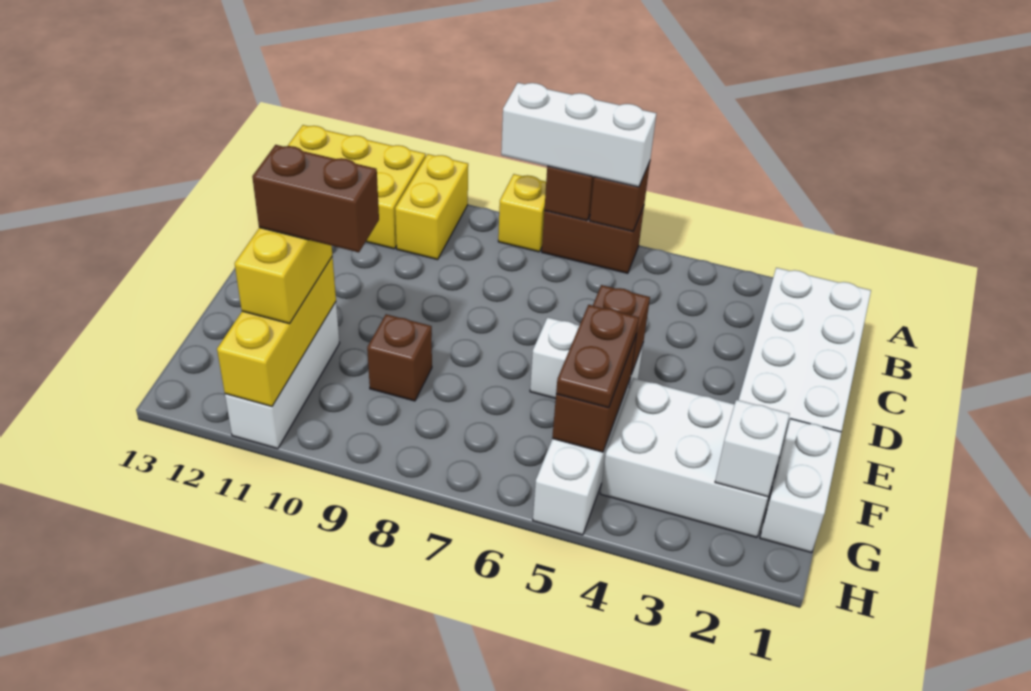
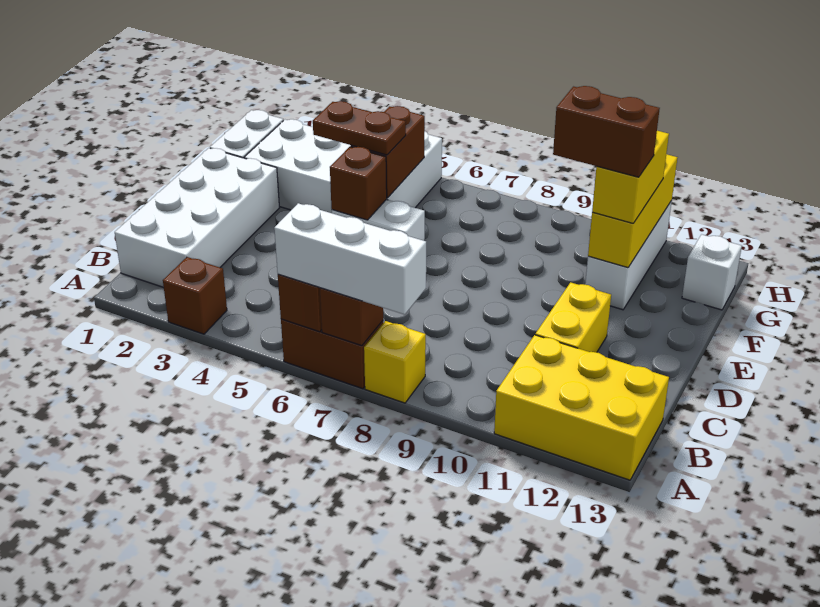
yellow brick A10:B10 level 1 -> yellow brick C11:D11 level 1
brown plate F5:G5 level 3 -> brown plate F4:F5 level 3
brown brick F9 level 1 -> brown brick A3 level 1
white brick G2 level 2 -> white brick G13 level 1

